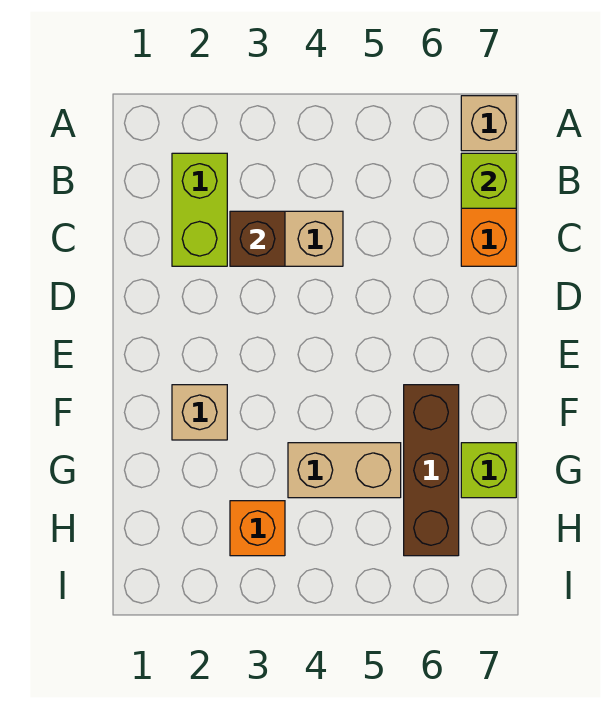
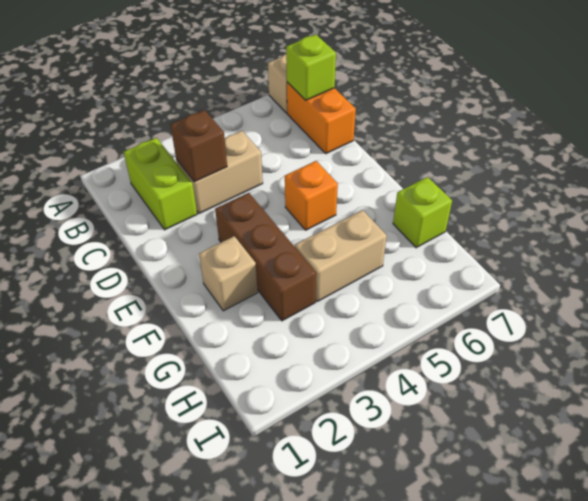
brown brick F6:H6 level 1 -> brown brick E3:G3 level 1
orange brick H3 level 1 -> orange brick E5 level 1

